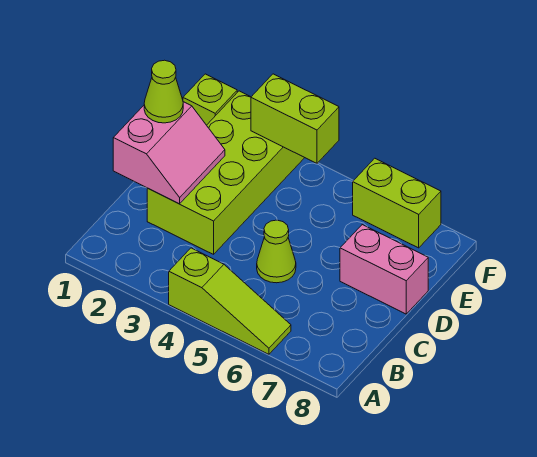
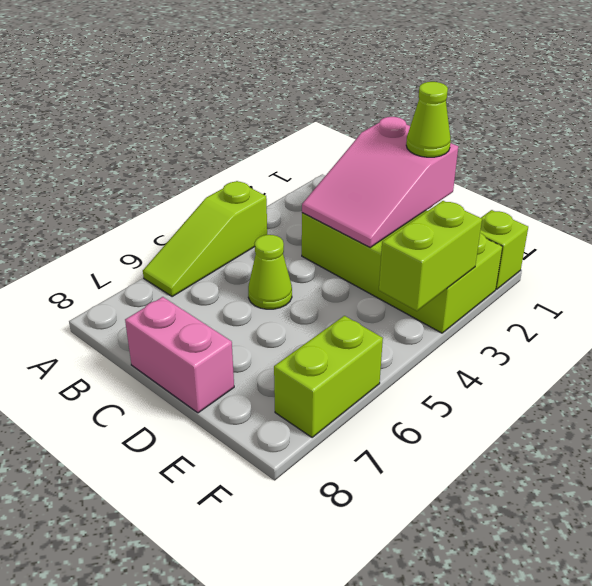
pink slope C1:D2 level 2 top 1 -> pink slope C1:D3 level 2 top 1
pink brick D7:D8 level 1 -> pink brick C8:D8 level 1

